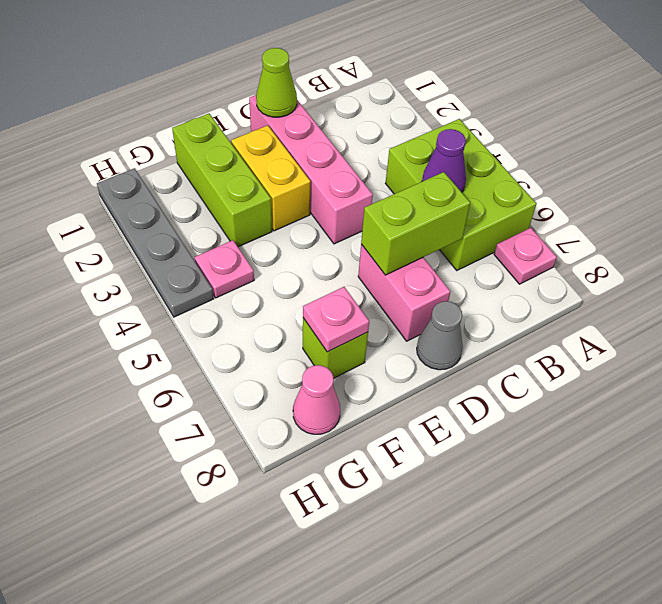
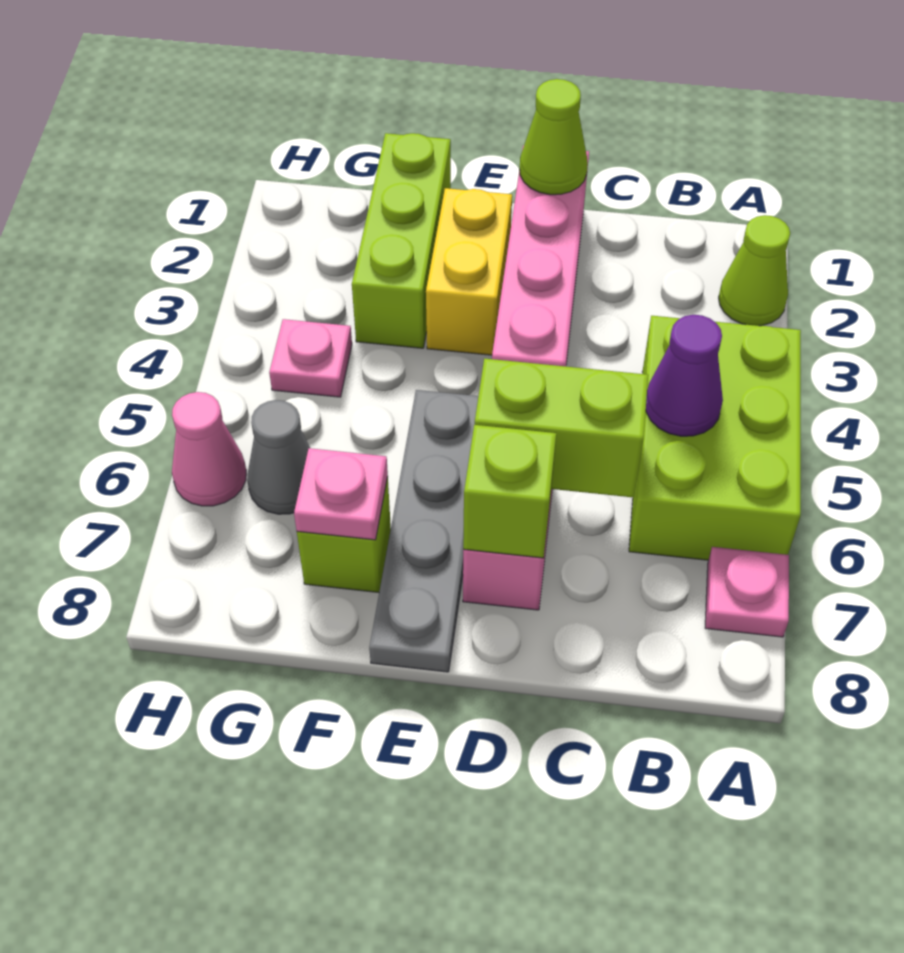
none -> lime cone A2 level 1
none -> lime brick D7 level 2
grey cone D8 level 1 -> grey cone G6 level 1
pink cone G8 level 1 -> pink cone H6 level 1
grey plate H1:H4 level 1 -> grey plate E5:E8 level 1

